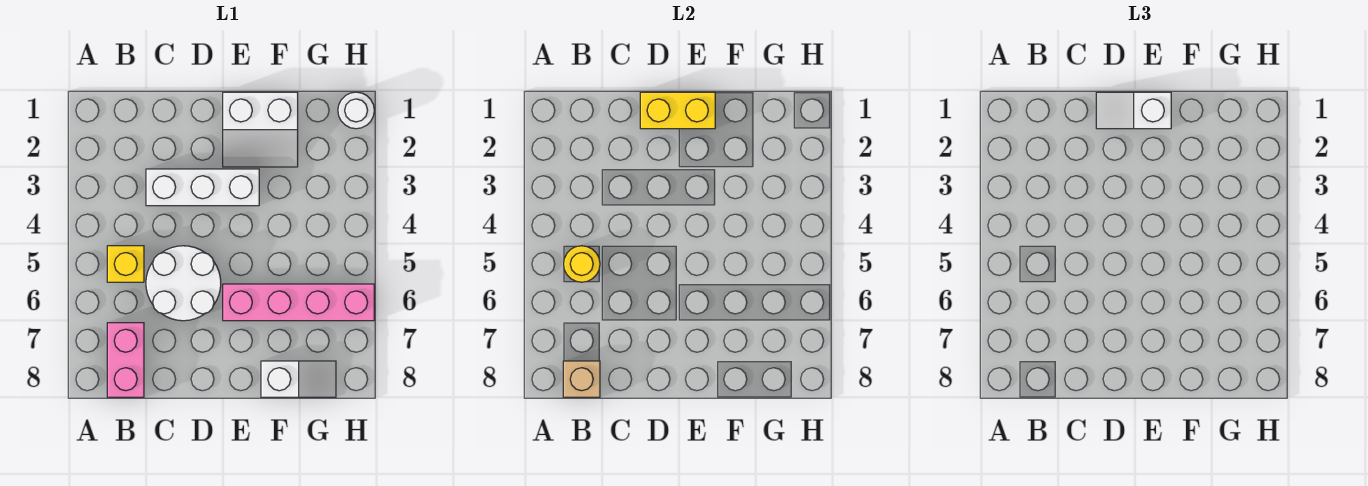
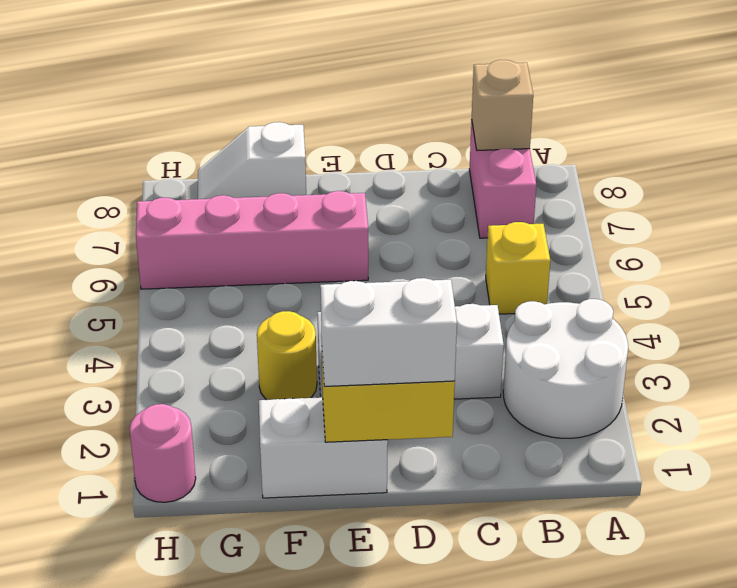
yellow round brick B5 level 2 -> yellow round brick F3 level 1
white round brick C5:D6 level 1 -> white round brick A2:B3 level 1
white slope D1:E1 level 3 top E -> white brick D1:E1 level 3
white round brick H1 level 1 -> pink round brick H1 level 1

